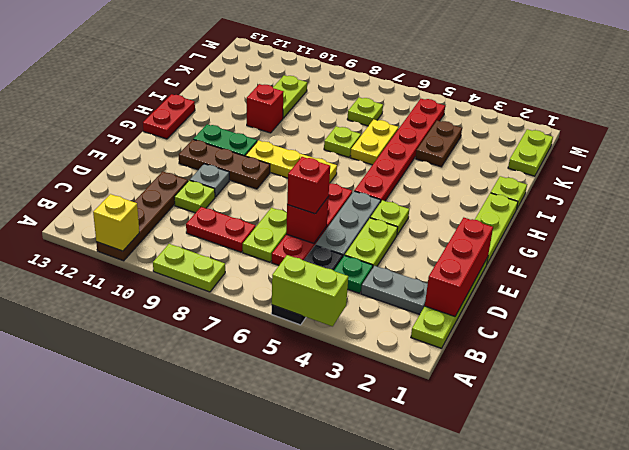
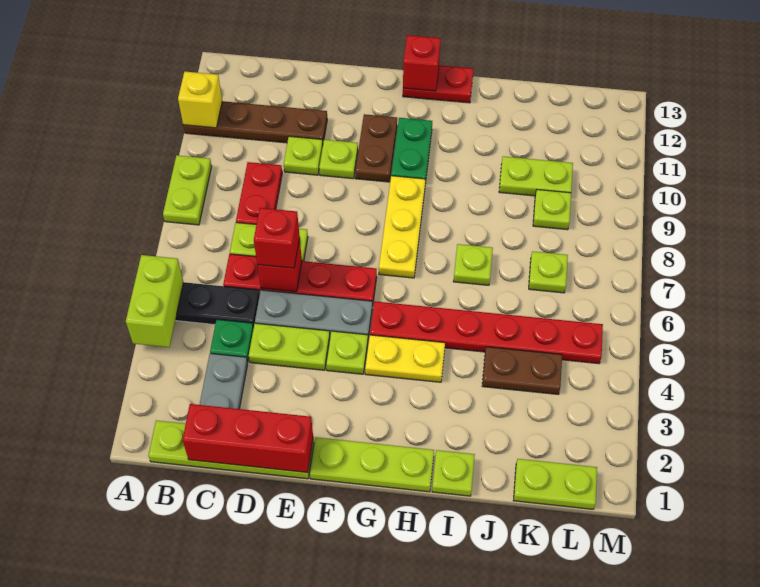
grey plate E10 level 1 -> lime plate E10 level 1
brown plate F9:F11 level 1 -> brown plate F10:F11 level 1
yellow plate I6:J6 level 1 -> yellow plate G4:H4 level 1
red brick I10 level 1 -> red brick G13 level 2
none -> lime plate K9 level 1

